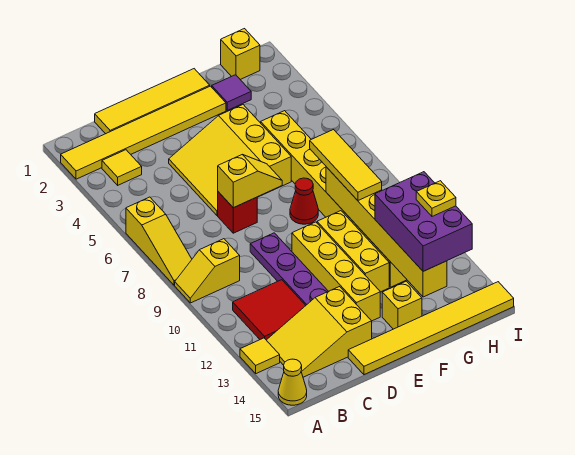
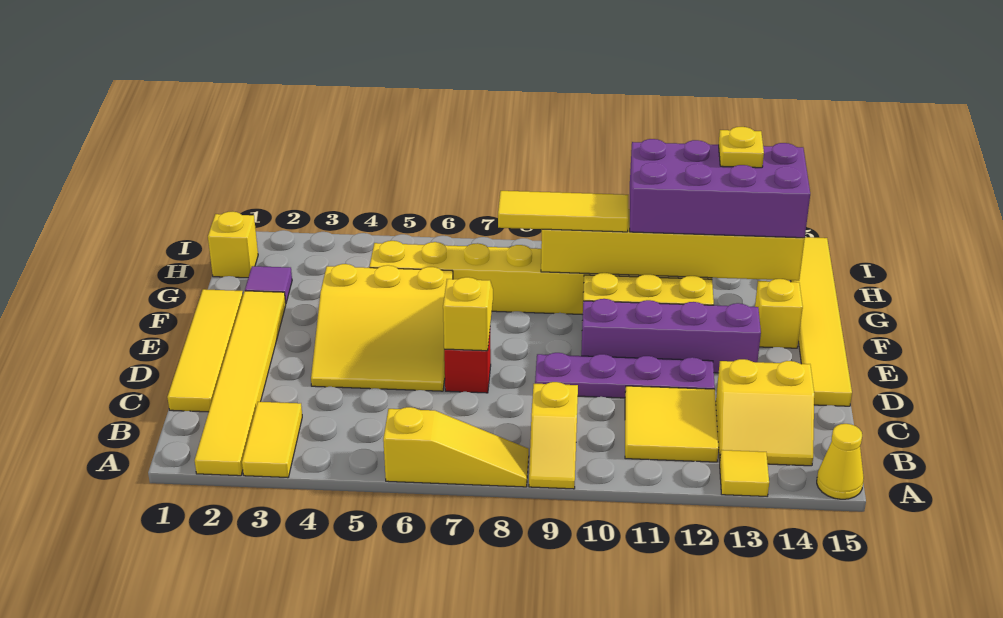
yellow tile B3 level 1 -> yellow tile A3:B3 level 1
red tile B11:C12 level 1 -> yellow tile B11:C12 level 1
yellow slope B13:D14 level 1 top D -> yellow slope B13:C14 level 1 top C
yellow brick E10:E13 level 1 -> purple brick E10:E13 level 1
red cone F8 level 1 -> none
purple brick G12:H14 level 3 -> purple brick G11:H14 level 3

